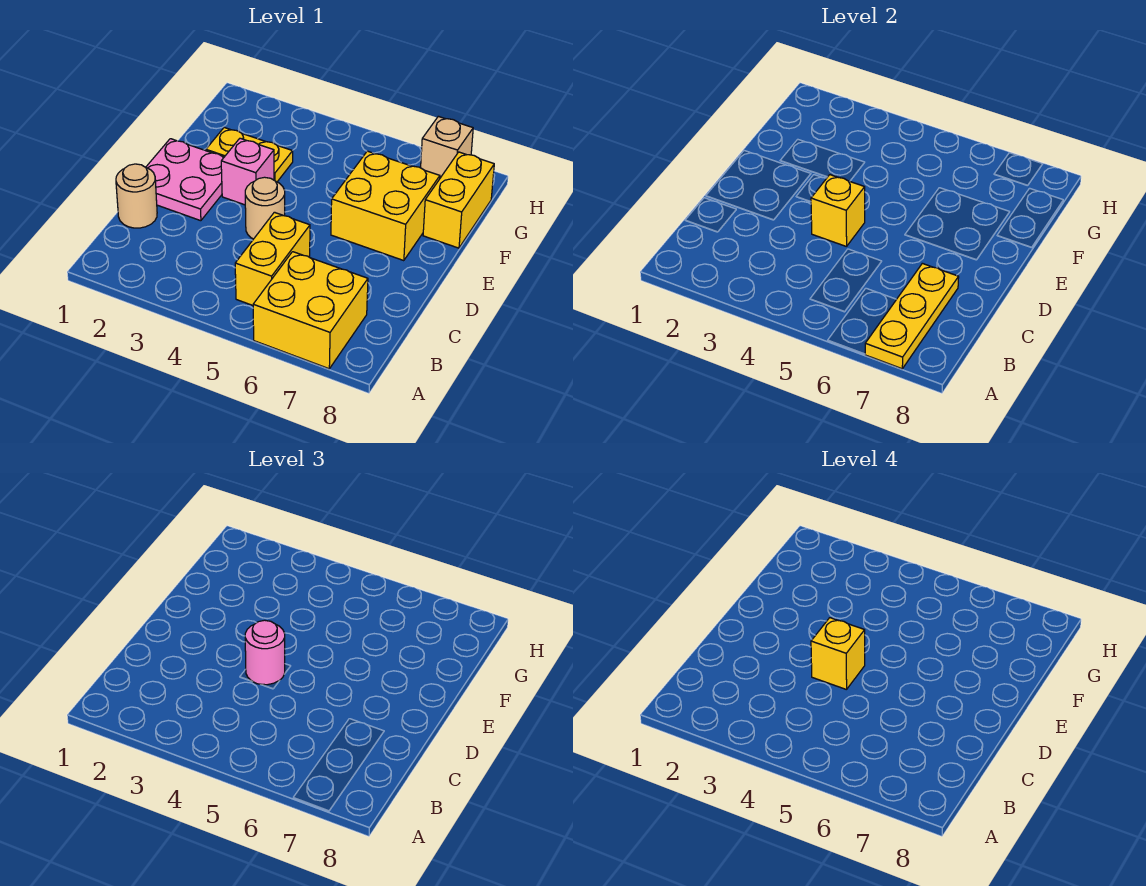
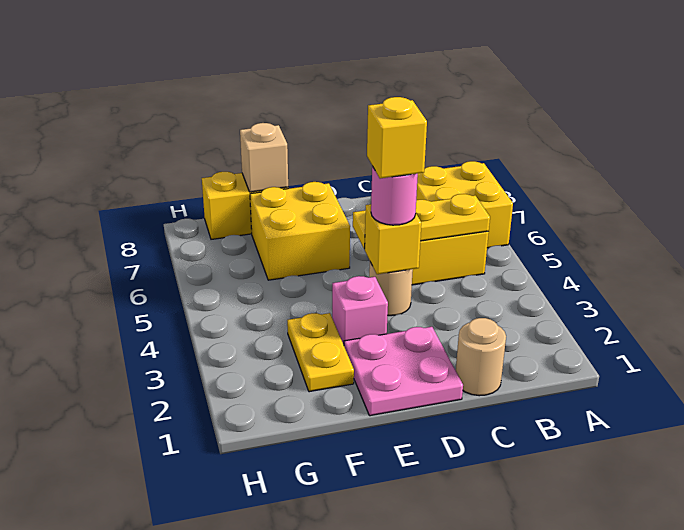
yellow plate A7:C7 level 2 -> yellow plate B5:D5 level 2
tan brick H7 level 1 -> tan brick F8 level 2

